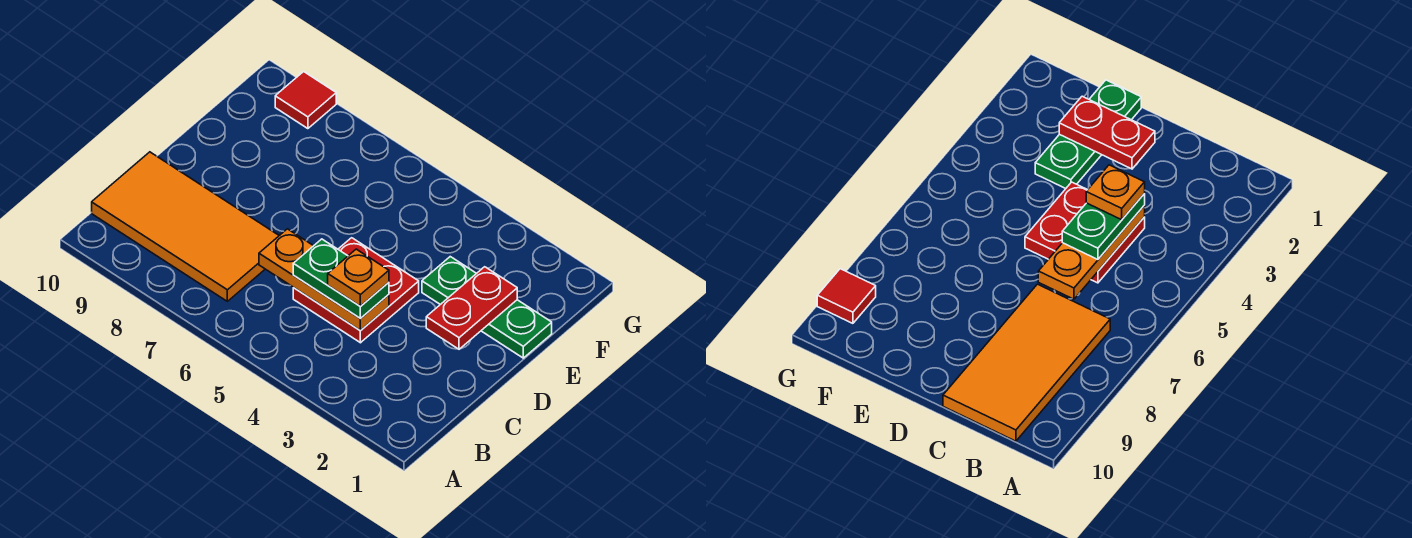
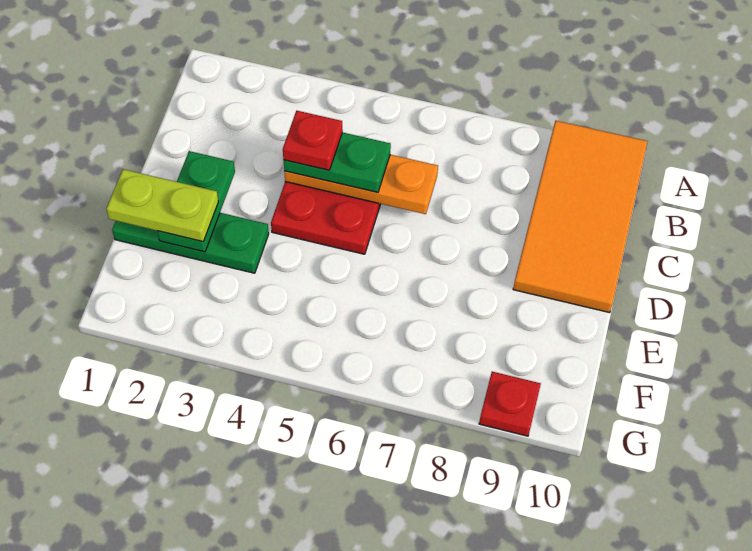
orange tile B7:C10 level 1 -> orange tile A9:D10 level 1
orange plate C4 level 4 -> red plate C4 level 4
red plate D2:E2 level 2 -> green plate D2:E2 level 2
none -> lime plate E1:E2 level 3
red tile G9 level 1 -> red plate G9 level 1

